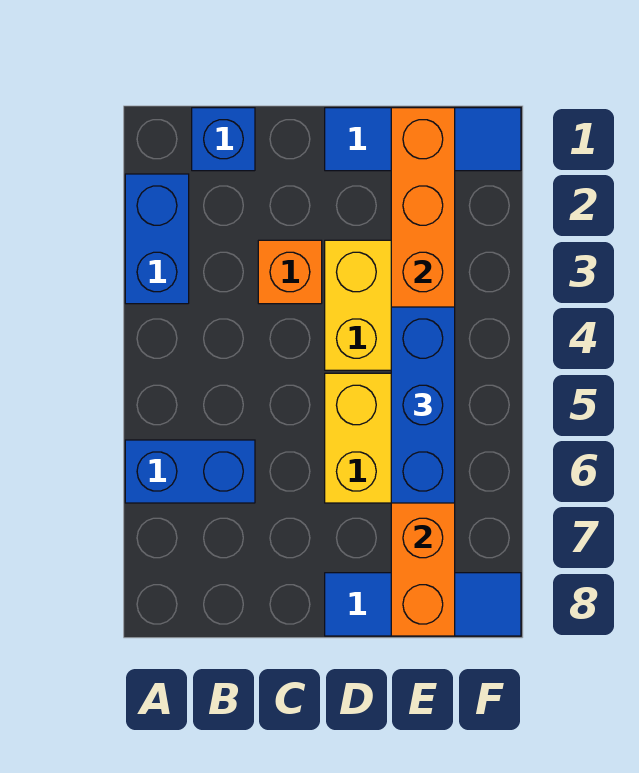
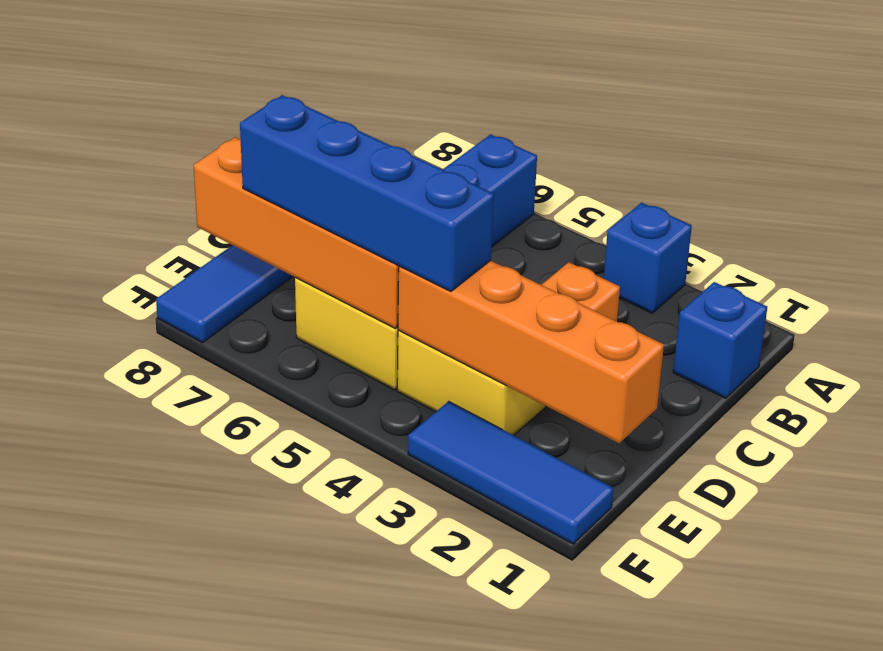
blue brick A2:A3 level 1 -> blue brick A3 level 1
blue tile D1:F1 level 1 -> blue tile F1:F3 level 1
blue brick E4:E6 level 3 -> blue brick E4:E7 level 3

